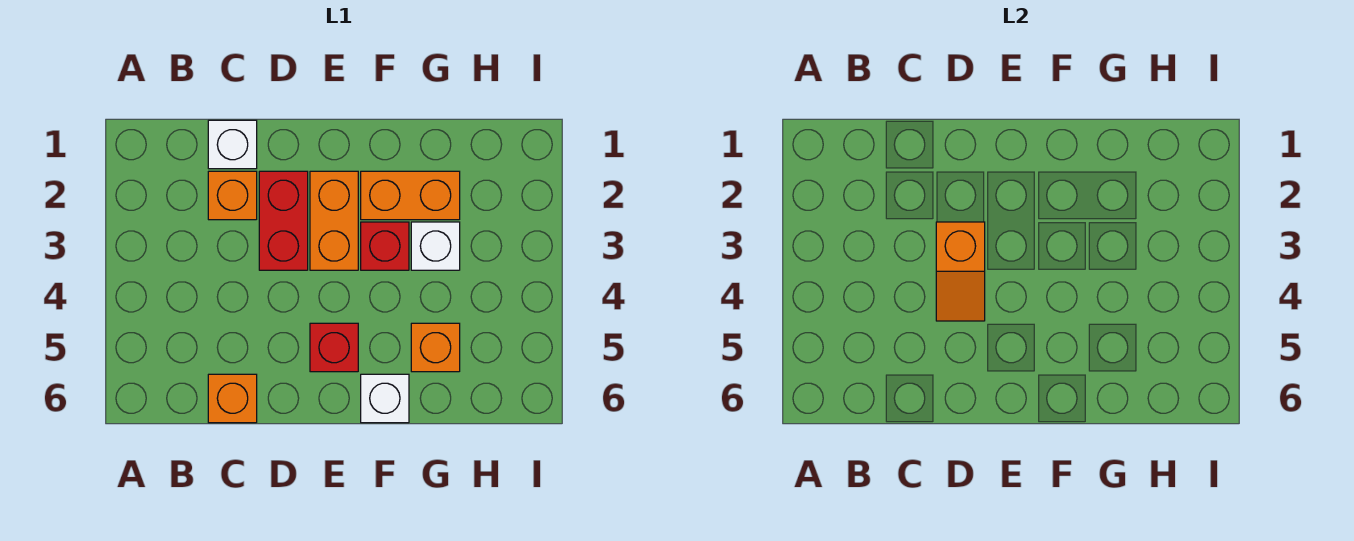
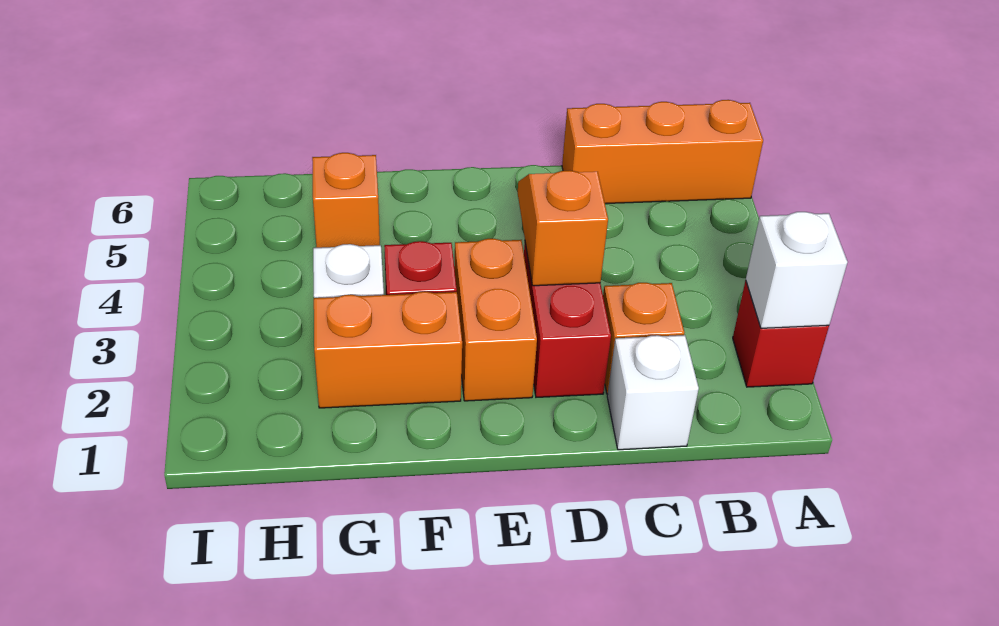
orange brick C6 level 1 -> orange brick A6:C6 level 1
red brick E5 level 1 -> red brick A2 level 1
white brick F6 level 1 -> white brick A2 level 2

